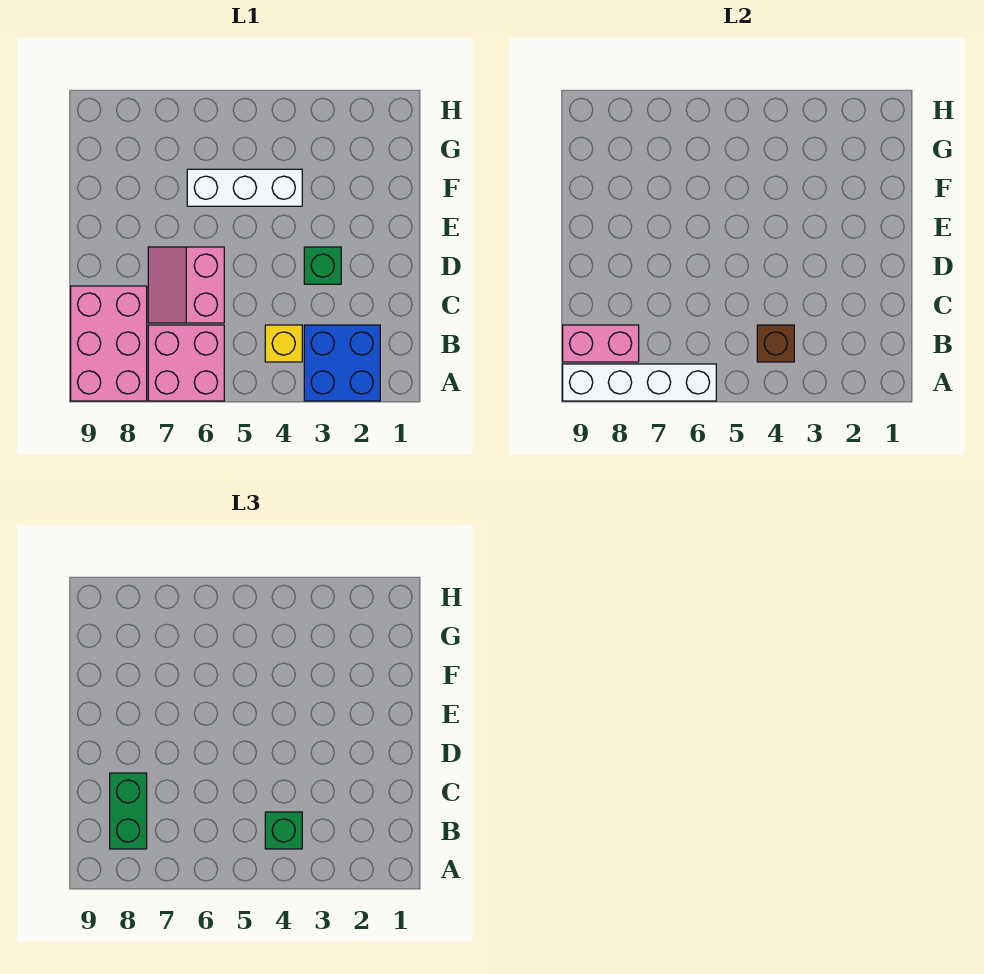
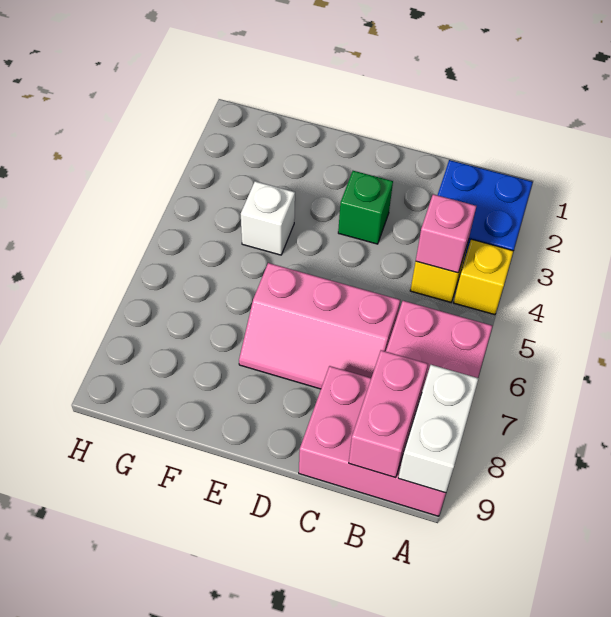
none -> yellow brick A4 level 1
white brick A6:A9 level 2 -> white brick A8:A9 level 2
brown brick B4 level 2 -> pink brick B4 level 2
green brick B4 level 3 -> none
green brick B8:C8 level 3 -> none
pink slope C6:D7 level 1 top 6 -> pink slope C6:E7 level 1 top 6
white brick F4:F6 level 1 -> white brick F4 level 1

